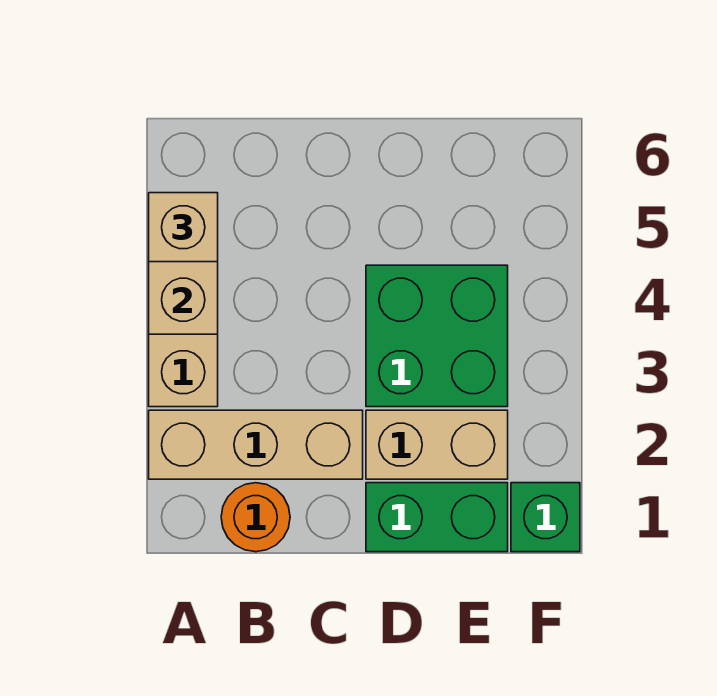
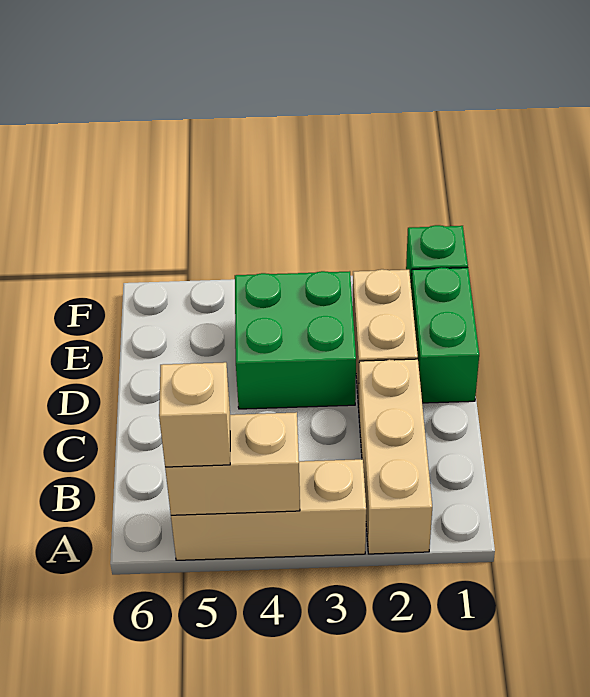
orange round brick B1 level 1 -> none

